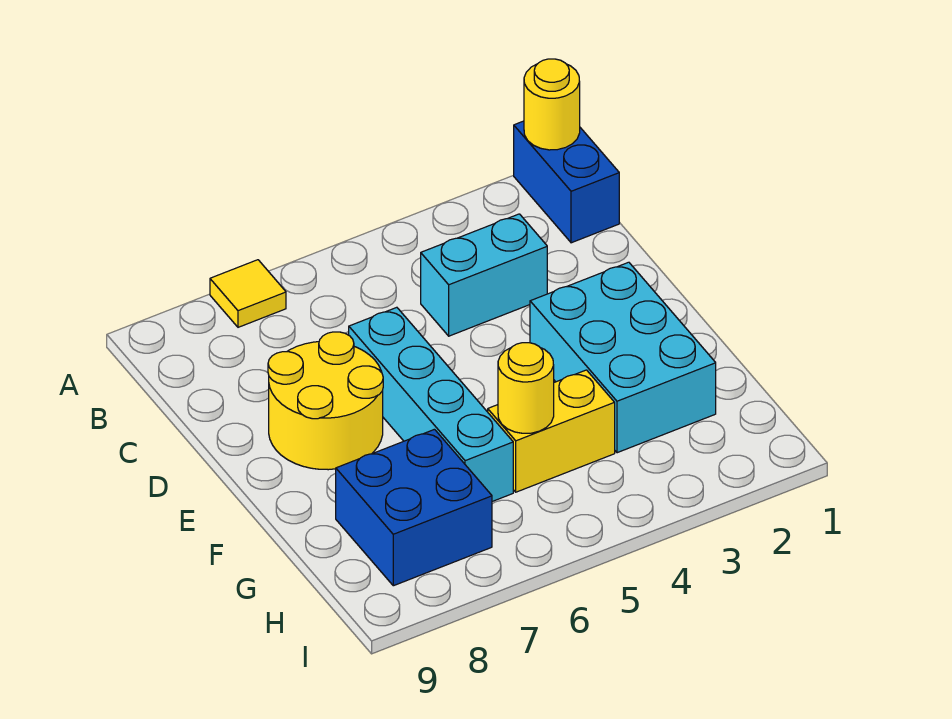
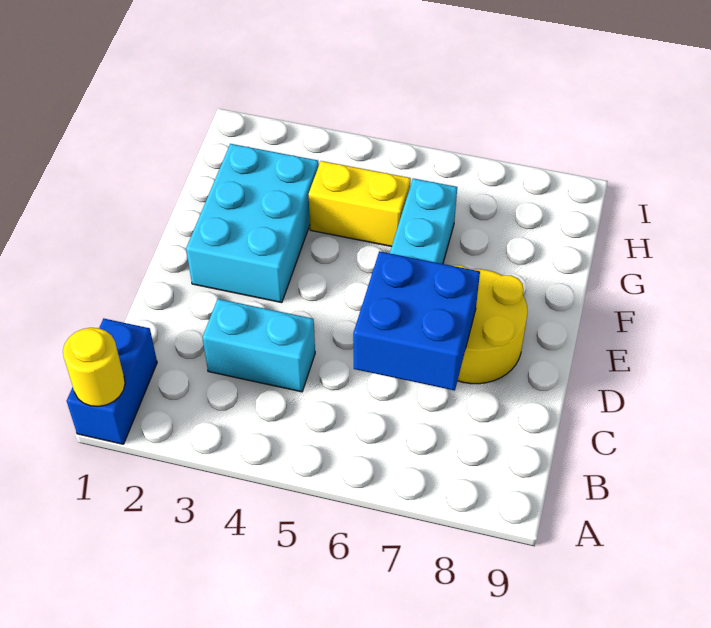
yellow tile A7 level 1 -> none
yellow round brick G5 level 2 -> none
blue brick G7:H8 level 1 -> blue brick C6:D7 level 2

